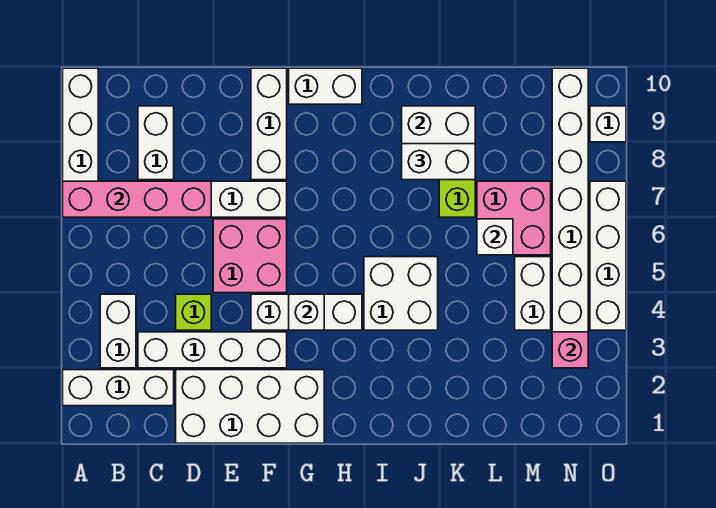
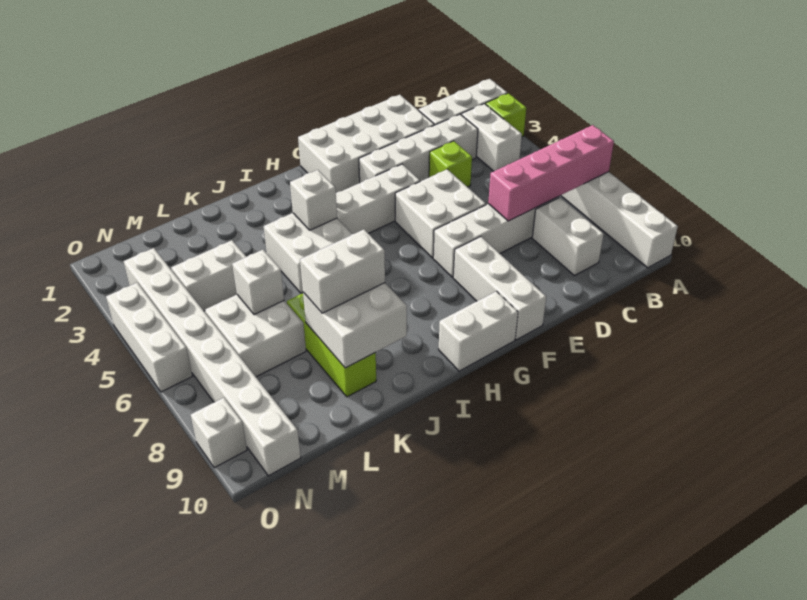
none -> lime brick A3 level 1
pink brick E5:F6 level 1 -> white brick E5:F6 level 1
white brick G4 level 2 -> white brick I4 level 2
pink brick L6:M7 level 1 -> white brick L6:M7 level 1
white brick M4:M5 level 1 -> white brick L4:M4 level 1
pink brick N3 level 2 -> none
white brick O4:O7 level 1 -> white brick O4:O6 level 1

